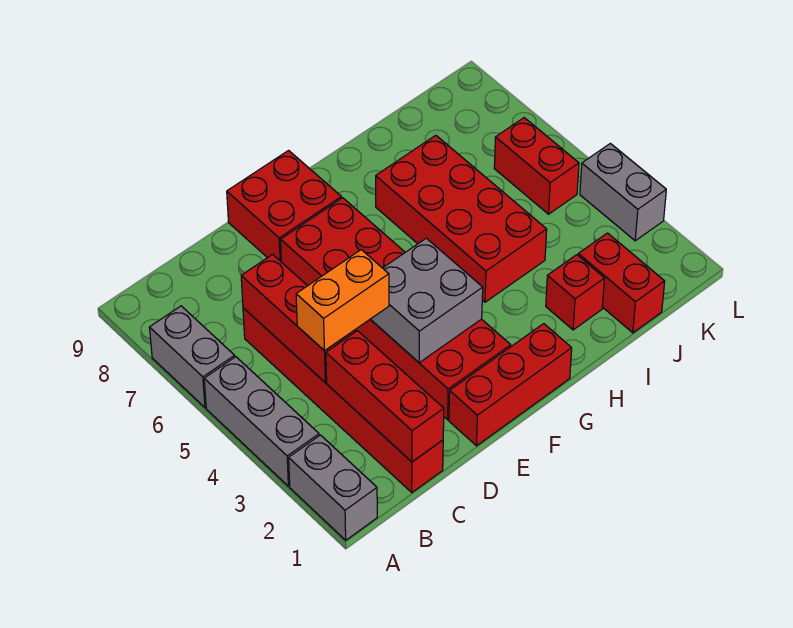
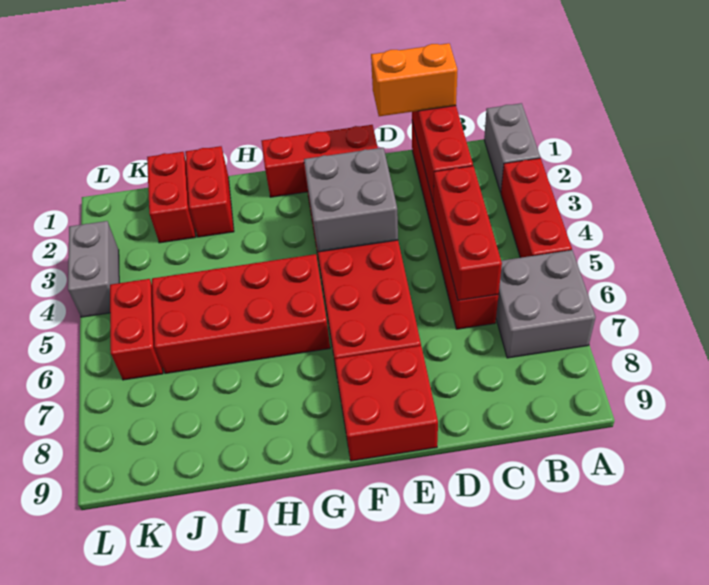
grey brick A3:A5 level 1 -> red brick A3:A5 level 1
grey brick A6:A7 level 1 -> grey brick A6:B7 level 1
orange brick C4:D4 level 3 -> orange brick C1:D1 level 3
red brick H4:I7 level 1 -> red brick G5:J6 level 1
red brick I2 level 1 -> red brick I1:I2 level 1

